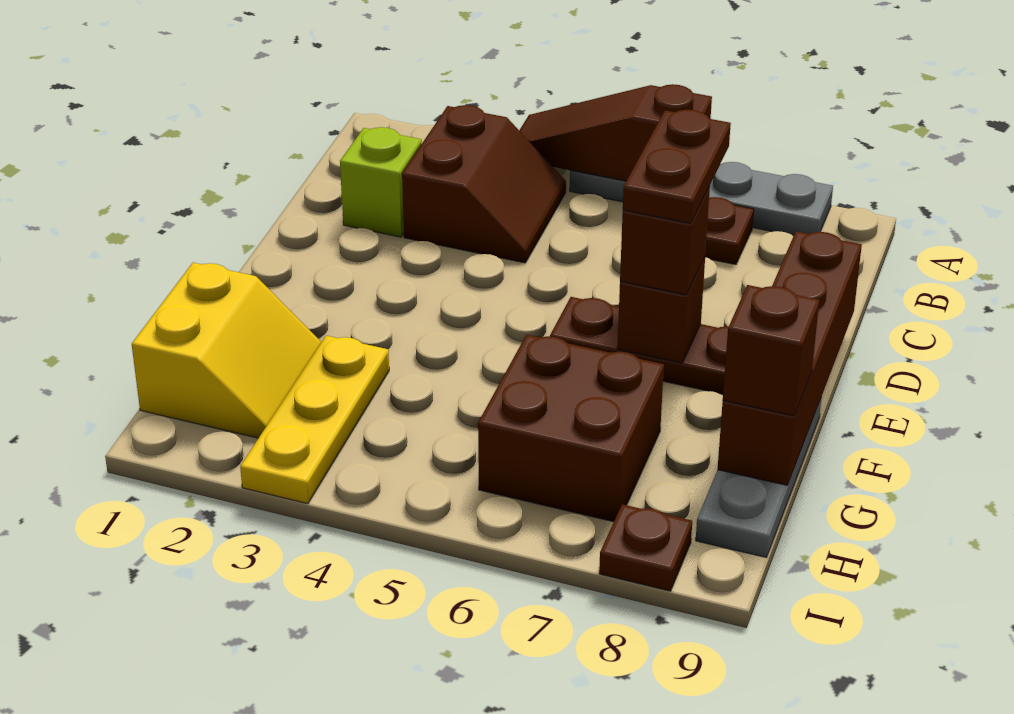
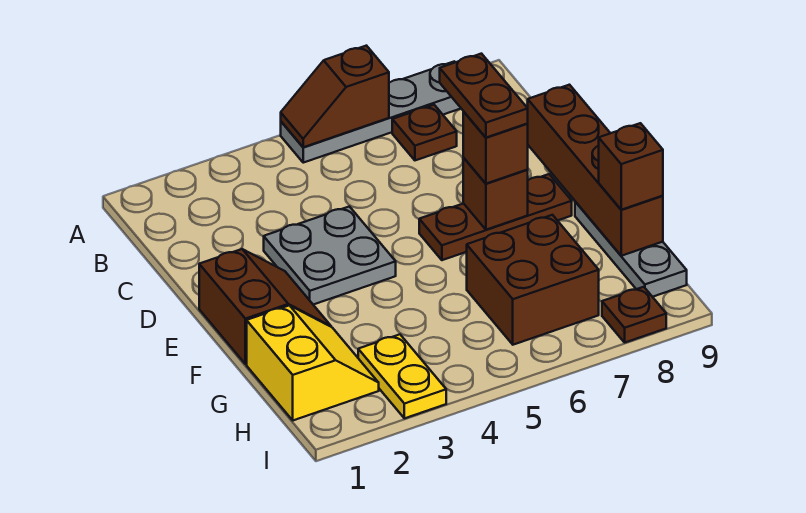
brown slope A4:A6 level 2 top 6 -> brown slope A5:A6 level 2 top 6
brown slope B3:C4 level 1 top 3 -> brown slope E1:F2 level 1 top 1
lime brick C2 level 1 -> none
none -> grey plate D3:E4 level 1
yellow plate G3:I3 level 1 -> yellow plate H3:I3 level 1

